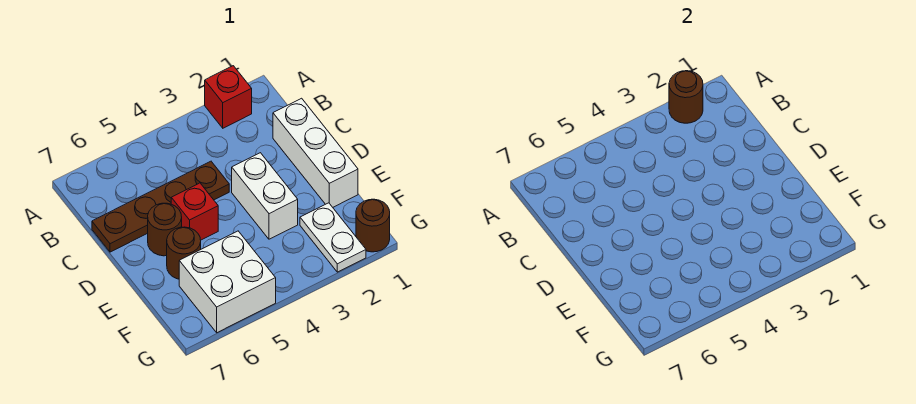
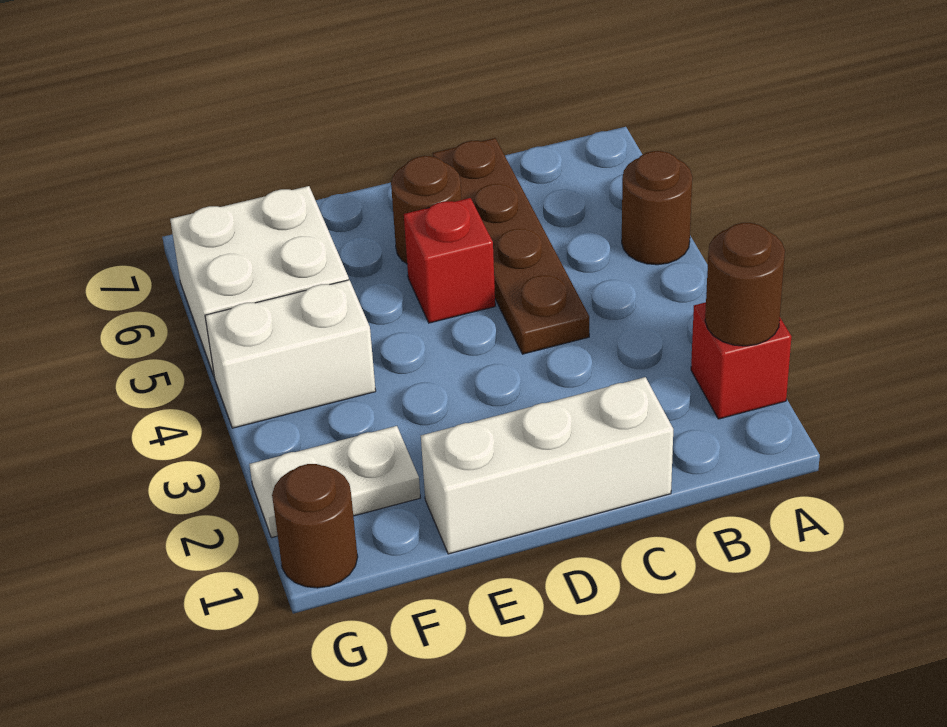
white brick D3:E3 level 1 -> white brick F4:G4 level 1
brown round brick E6 level 1 -> brown round brick A5 level 1

